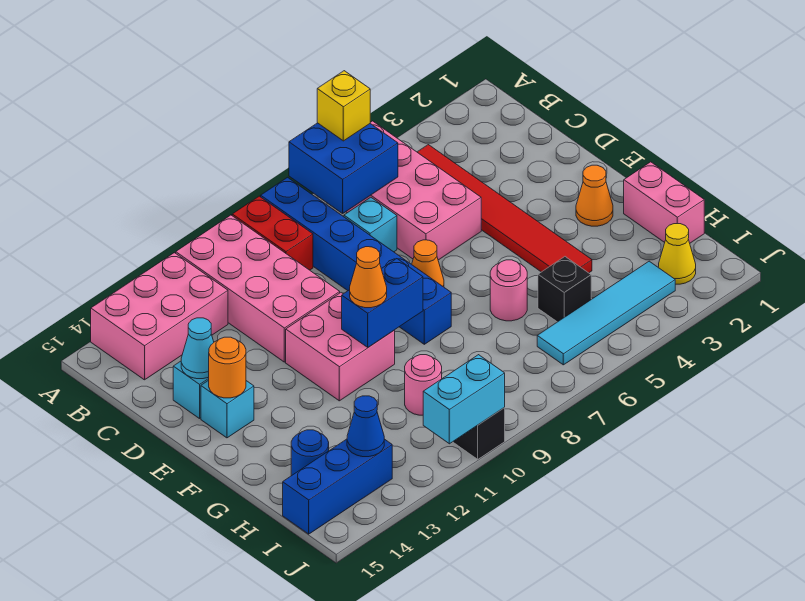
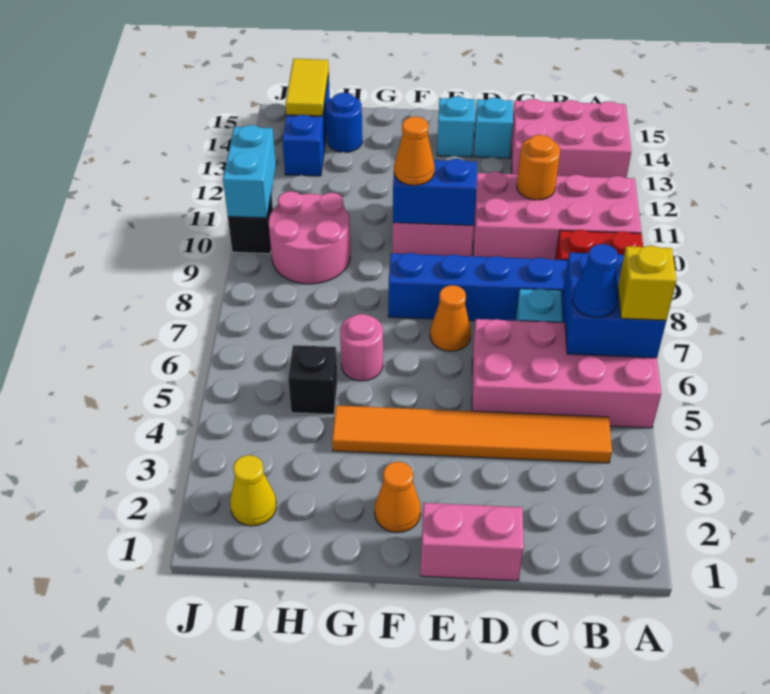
pink brick A12:B14 level 1 -> pink brick A13:C14 level 1
red tile B4:G4 level 1 -> orange tile B4:G4 level 1
cyan cone D14 level 2 -> none
orange round brick E14 level 2 -> orange round brick C11 level 2
blue brick F9:F10 level 2 -> blue brick E10:F10 level 2
pink brick G1:H1 level 1 -> pink brick D1:E1 level 1
pink round brick H10 level 1 -> pink round brick H9:I10 level 1
cyan tile I3:I6 level 1 -> none
blue cone I13 level 2 -> blue cone B6 level 3
none -> yellow tile I14:I15 level 2

